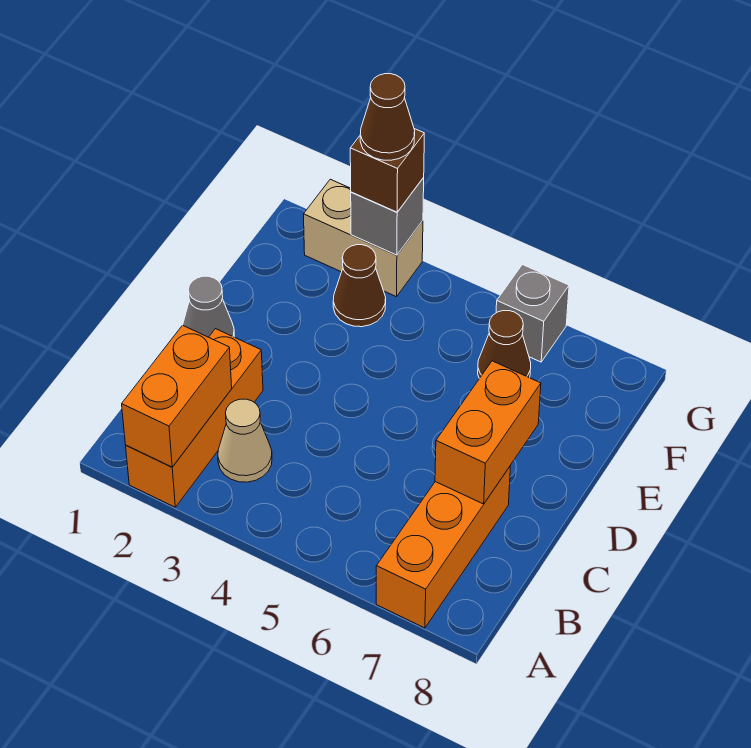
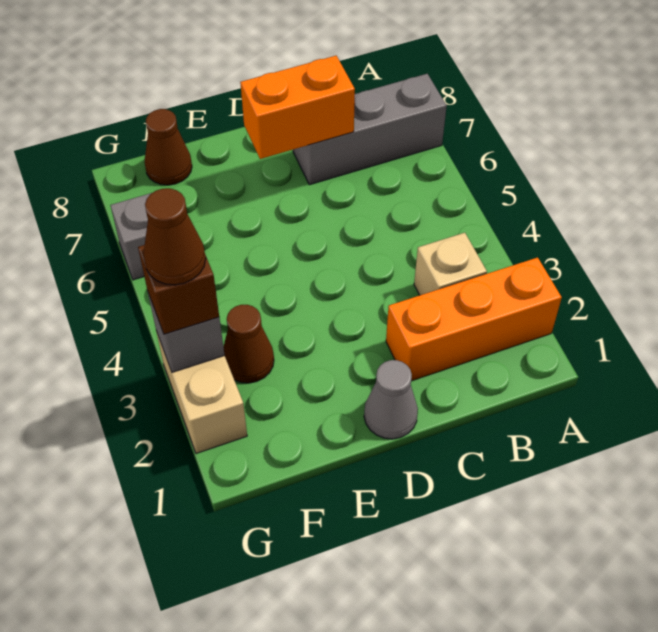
orange brick A2:B2 level 2 -> none
orange brick A7:C7 level 1 -> grey brick A7:C7 level 1
tan cone B3 level 1 -> tan brick B3 level 1
brown cone F6 level 1 -> brown cone F8 level 1

